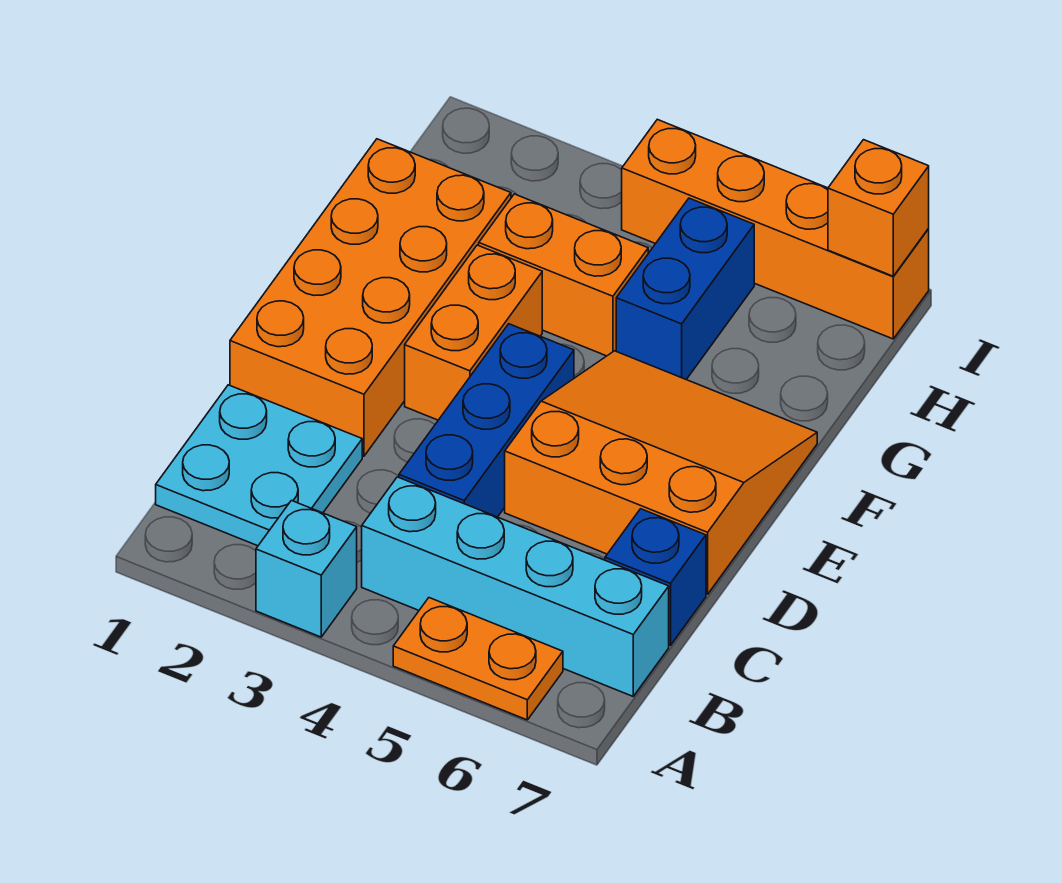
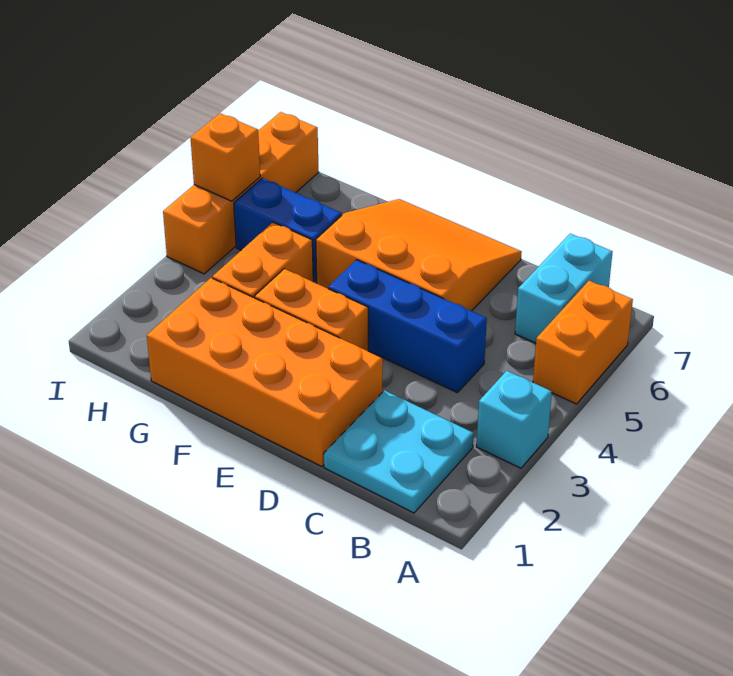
orange plate A5:A6 level 1 -> orange brick A5:A6 level 1
cyan brick B4:B7 level 1 -> cyan brick B6:B7 level 1
blue brick C7 level 1 -> none
orange slope D5:F7 level 1 top D -> orange slope D5:F7 level 1 top 5
orange brick I7 level 2 -> orange brick I5 level 2

